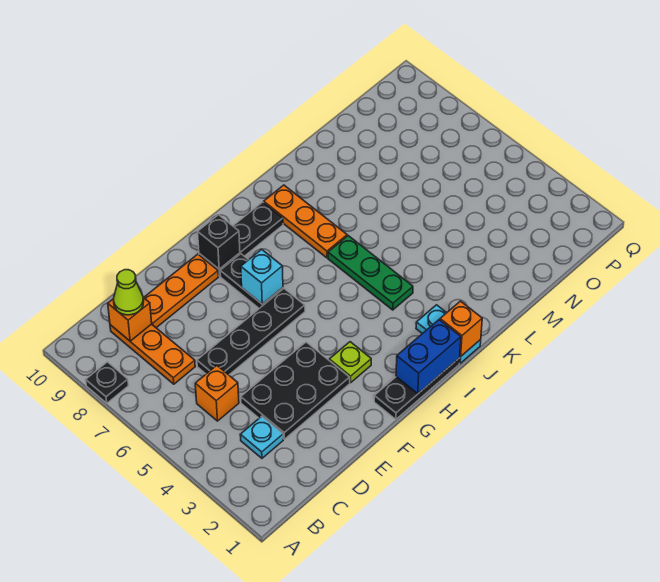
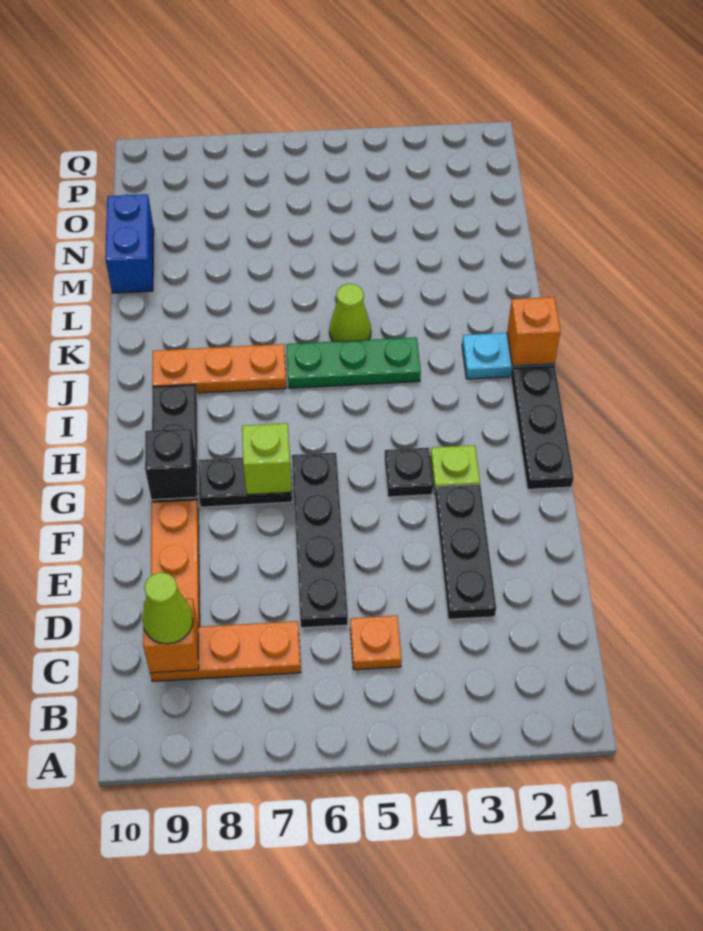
black plate A8 level 1 -> black plate G4 level 1
cyan plate C3 level 1 -> none
orange brick C5 level 1 -> orange plate C5 level 1
black plate D3:F4 level 1 -> black plate D3:F3 level 1
cyan brick G7 level 2 -> lime brick G7 level 2
blue brick H1:I1 level 2 -> blue brick M10:N10 level 1
none -> lime cone K5 level 1

